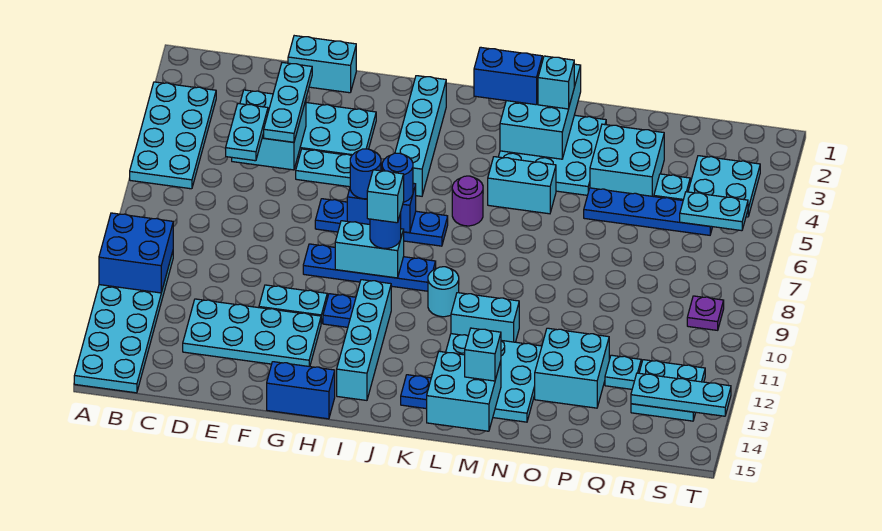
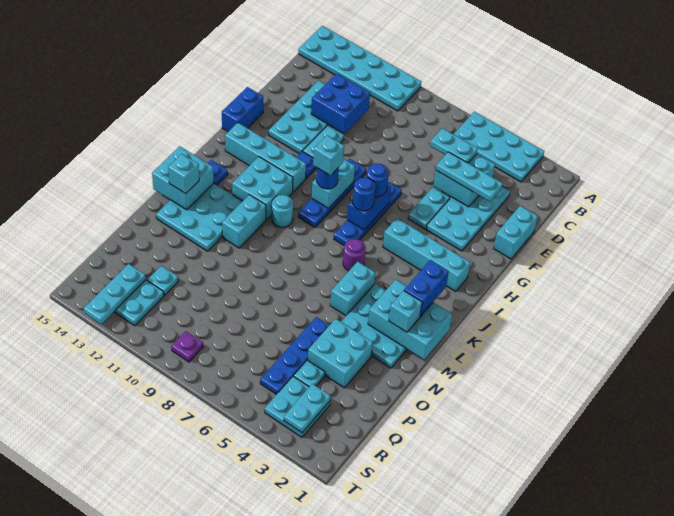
blue brick A10:B11 level 2 -> blue brick D11:E12 level 2
cyan brick O12:P13 level 1 -> cyan brick J11:K12 level 1
cyan plate R5:S5 level 2 -> cyan plate R3:S3 level 2

